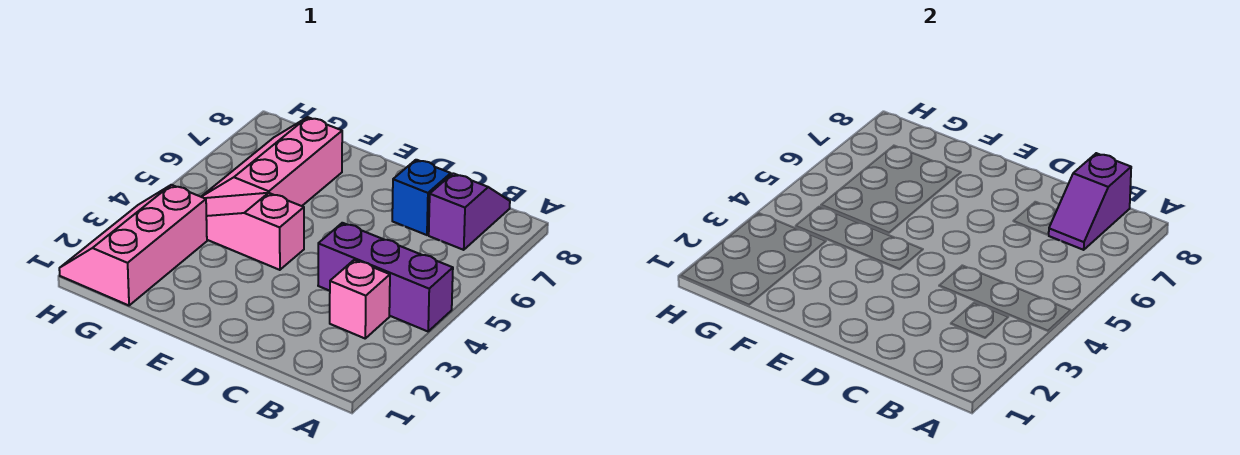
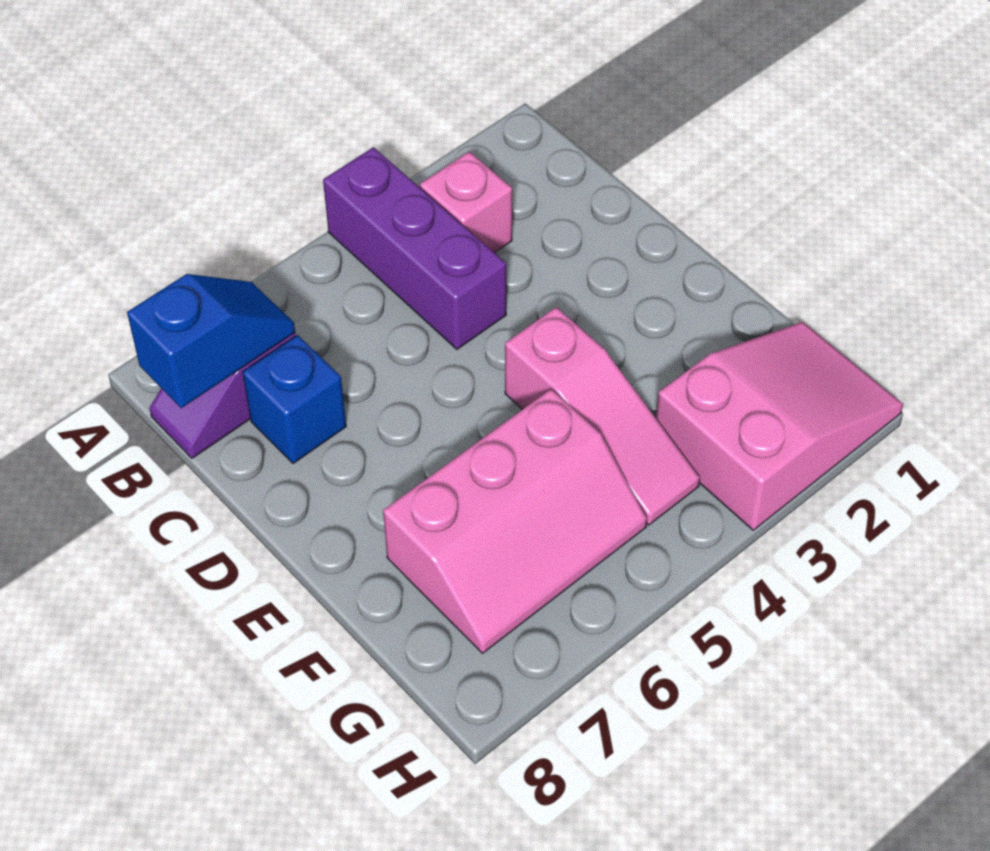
purple slope B7:B8 level 2 top 8 -> blue slope B7:B8 level 2 top 8
pink slope G1:H3 level 1 top G -> pink slope G1:H3 level 1 top 3

